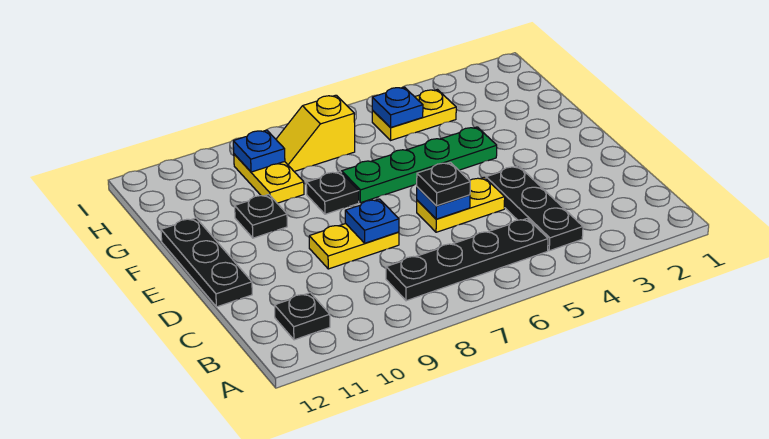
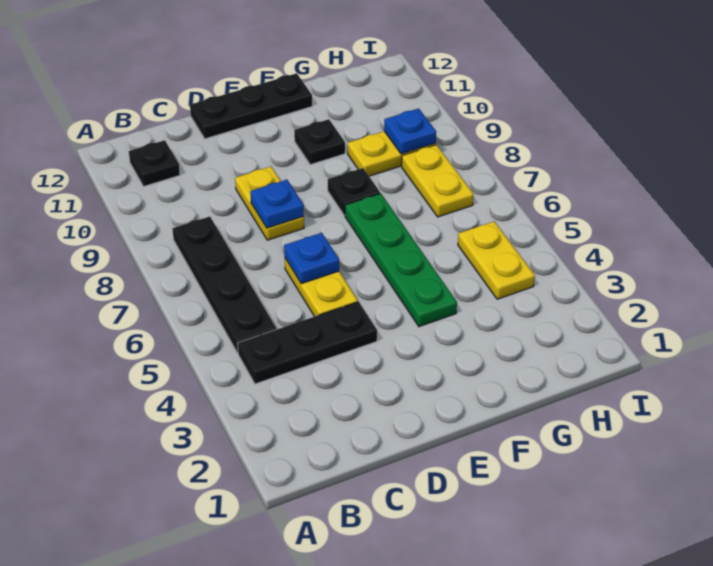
black plate D6 level 3 -> none
blue plate H5 level 2 -> none
yellow slope H7:H8 level 1 top 7 -> yellow plate H7:H8 level 1

